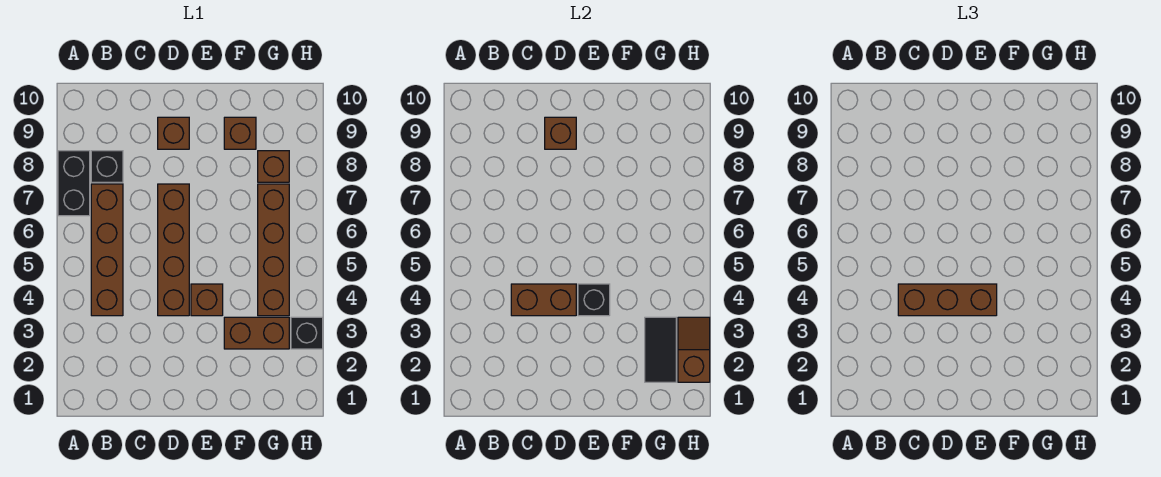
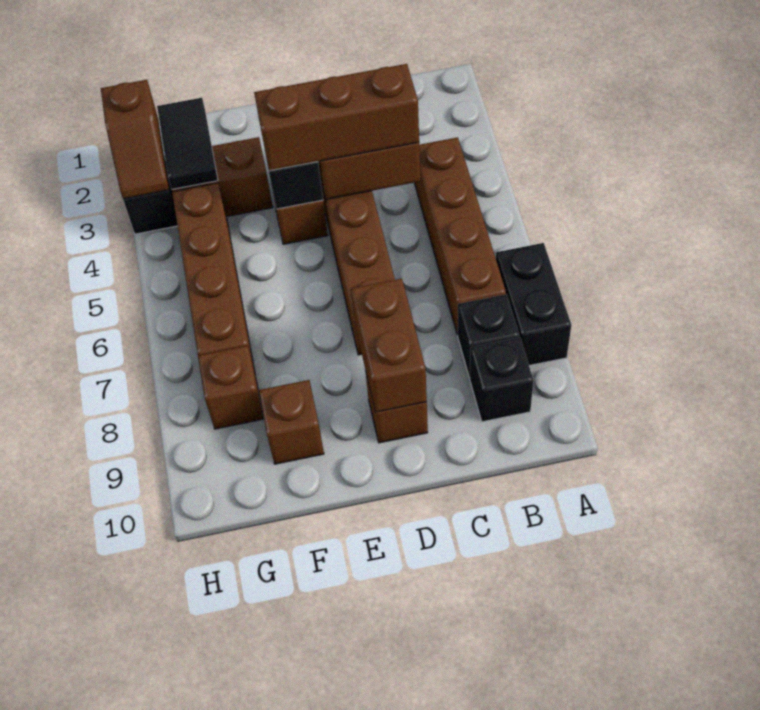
none -> black brick B9 level 1
brown brick D9 level 2 -> brown brick D8:D9 level 2

